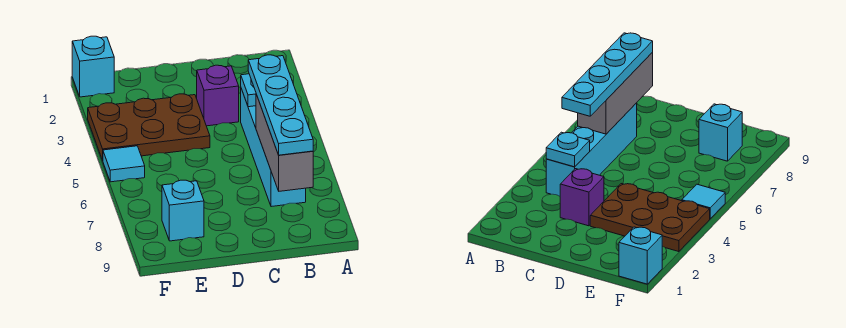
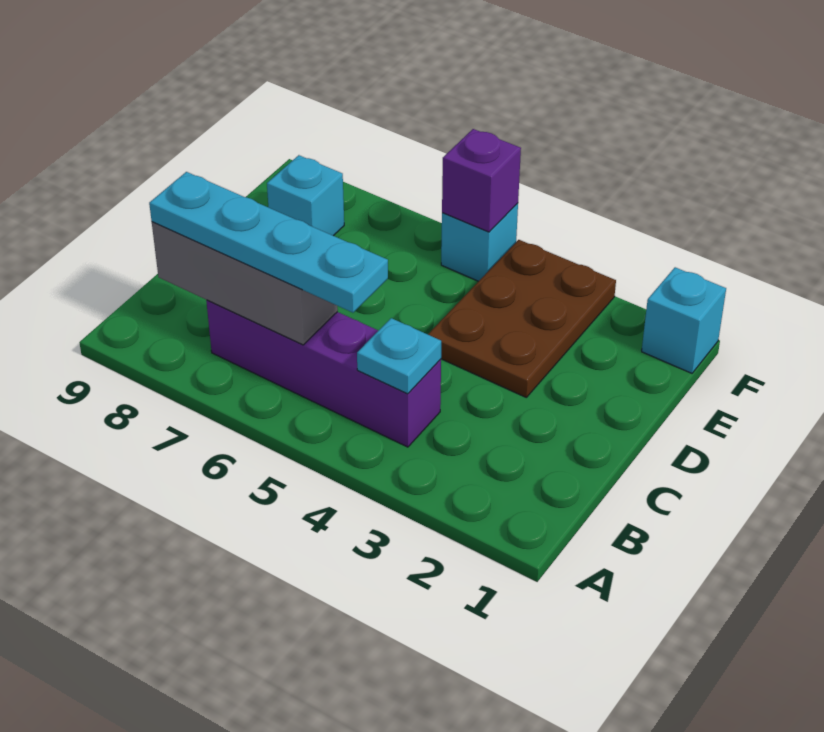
cyan brick B4:B7 level 1 -> purple brick B4:B7 level 1
purple brick C3 level 1 -> purple brick F5 level 2
cyan tile F5 level 1 -> cyan brick F5 level 1

